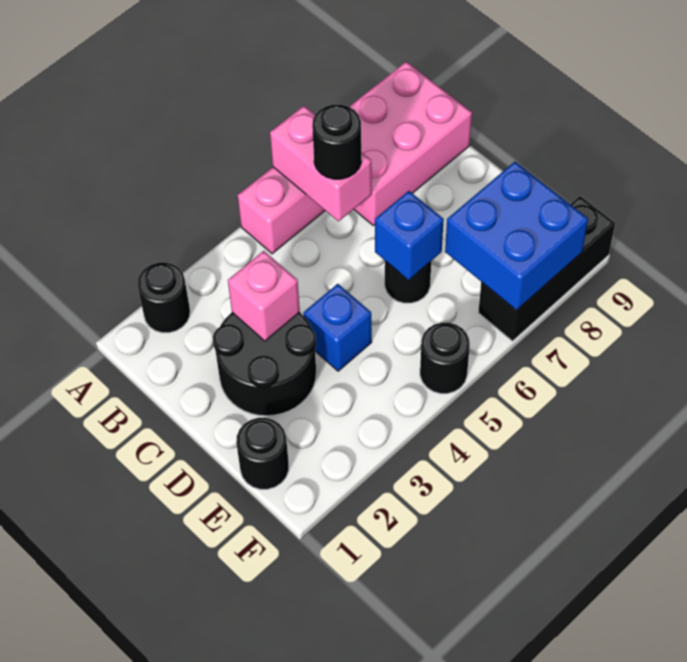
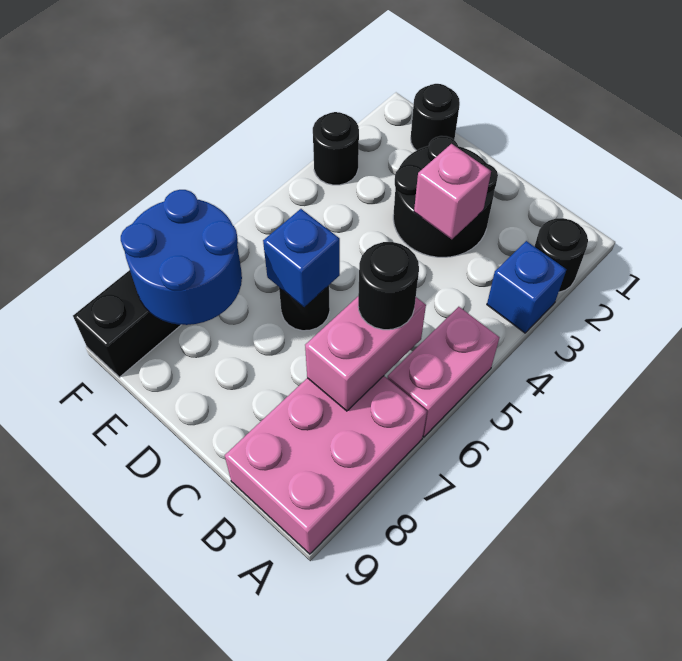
pink brick A6:B6 level 2 -> pink brick B6:B7 level 2
blue brick D4 level 1 -> blue brick A3 level 1
blue brick E7:F8 level 2 -> blue round brick E7:F8 level 2
black round brick F5 level 1 -> black round brick F3 level 1

